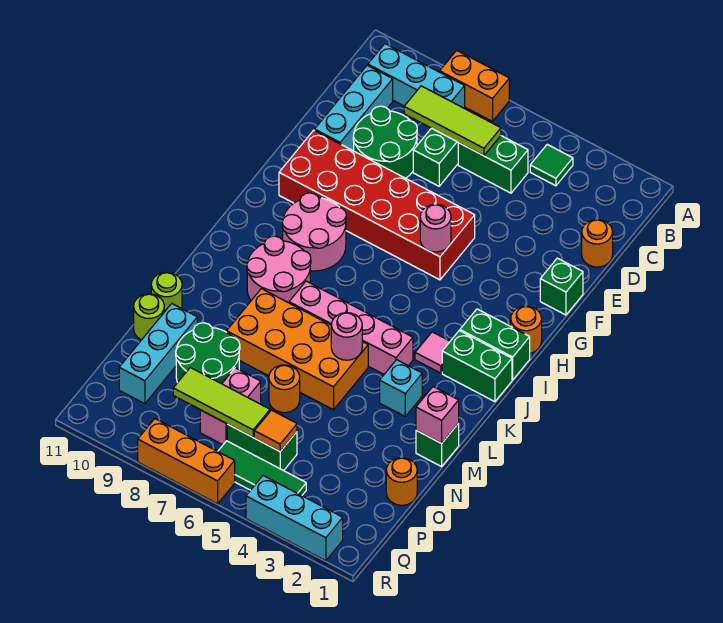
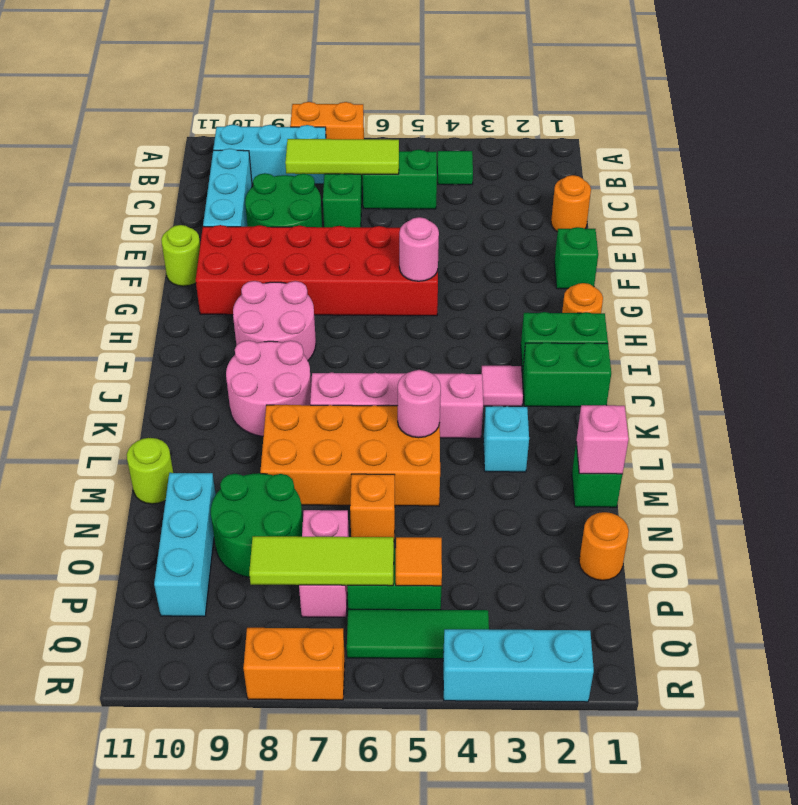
orange round brick N6 level 1 -> orange brick N6 level 1
lime round brick N11 level 1 -> lime round brick F11 level 1
orange brick R6:R8 level 1 -> orange brick R7:R8 level 1

